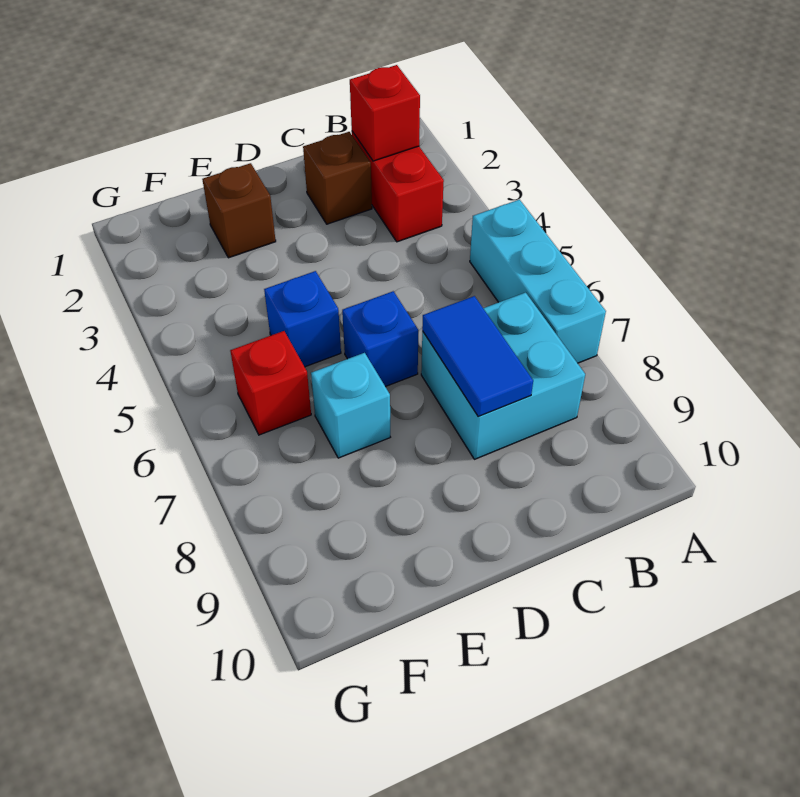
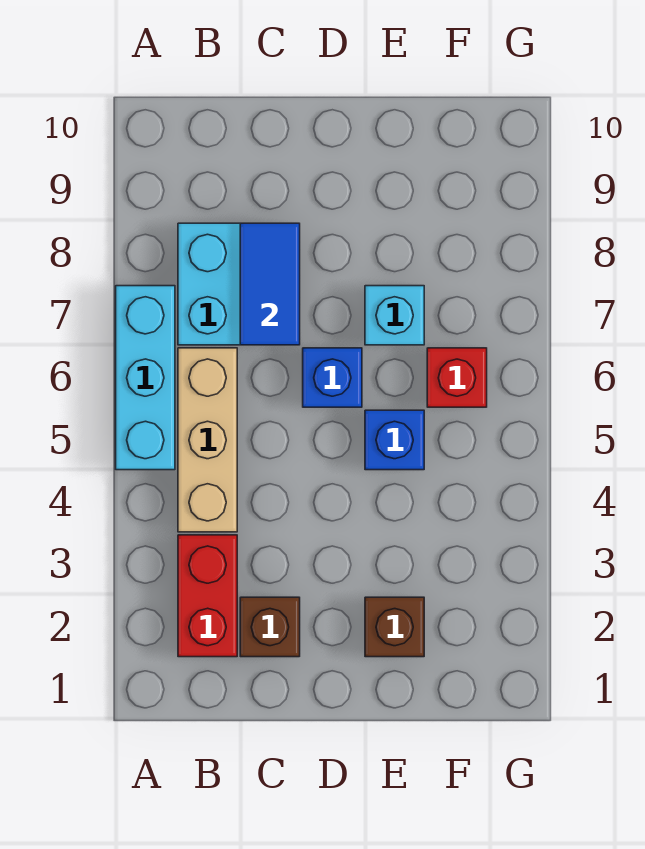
red brick B2 level 2 -> none
none -> tan brick B4:B6 level 1

